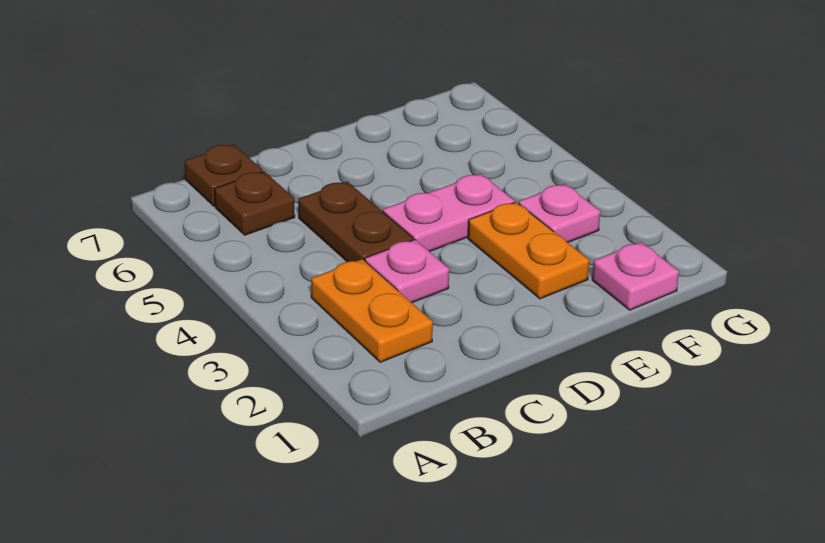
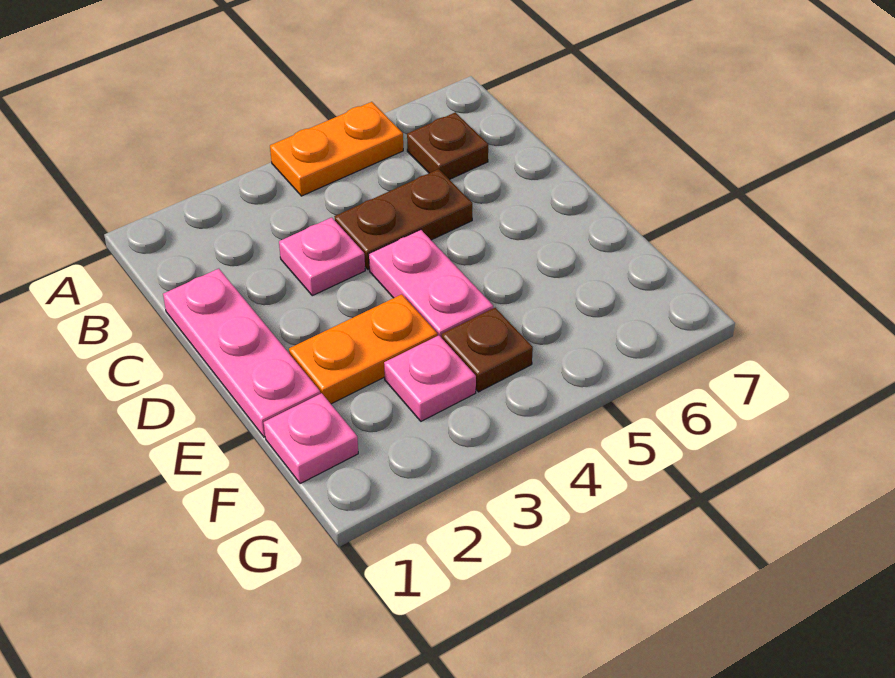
orange plate B2:B3 level 1 -> orange plate A4:A5 level 1
brown plate B7 level 1 -> brown plate F4 level 1
none -> pink plate C1:E1 level 1

